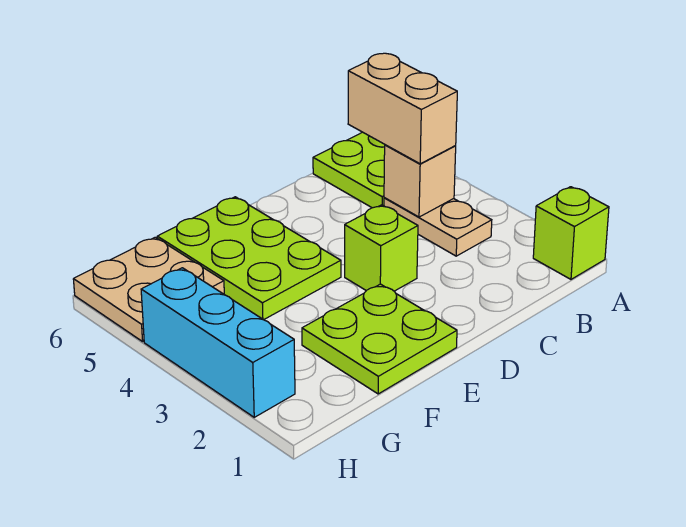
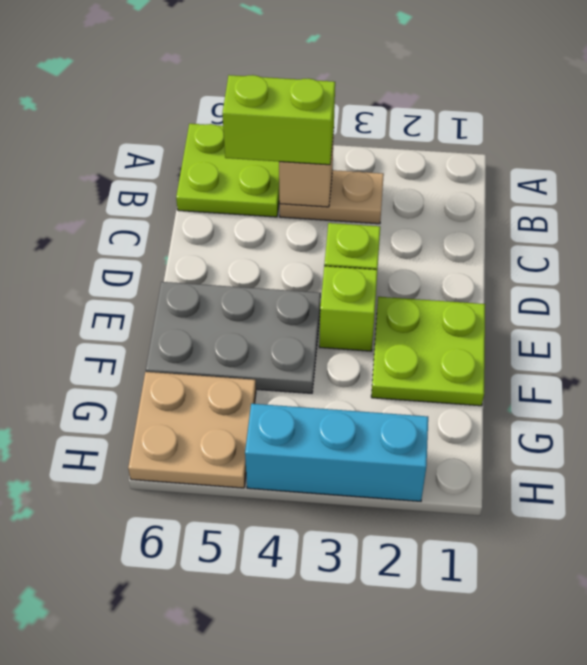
lime brick A1 level 1 -> lime brick E3 level 1
tan brick B4:B5 level 3 -> lime brick B4:B5 level 3
lime plate E4:F6 level 1 -> grey plate E4:F6 level 1

